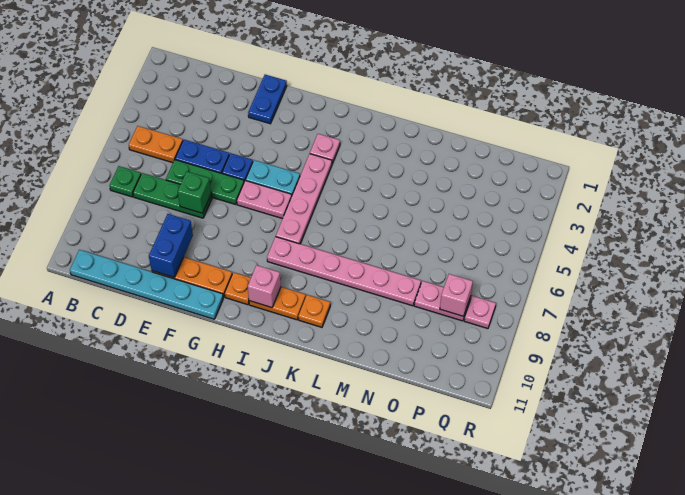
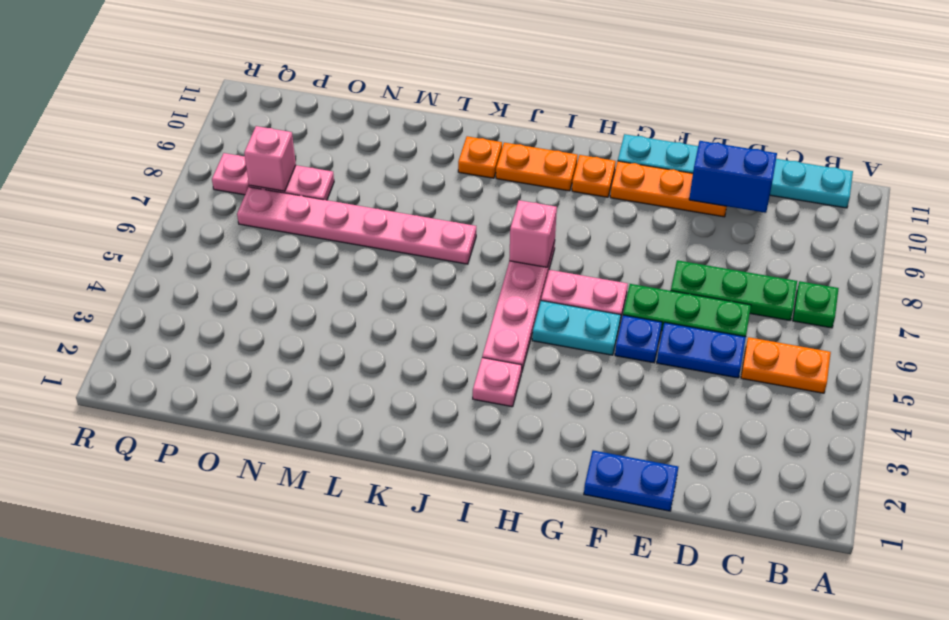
green brick E7 level 2 -> none
blue brick E9:E10 level 2 -> blue brick D10:E10 level 2
blue plate F1:F2 level 1 -> blue plate E1:F1 level 1
pink plate I8:N8 level 1 -> pink plate K7:P7 level 1
pink brick I10 level 2 -> pink brick I7 level 2

